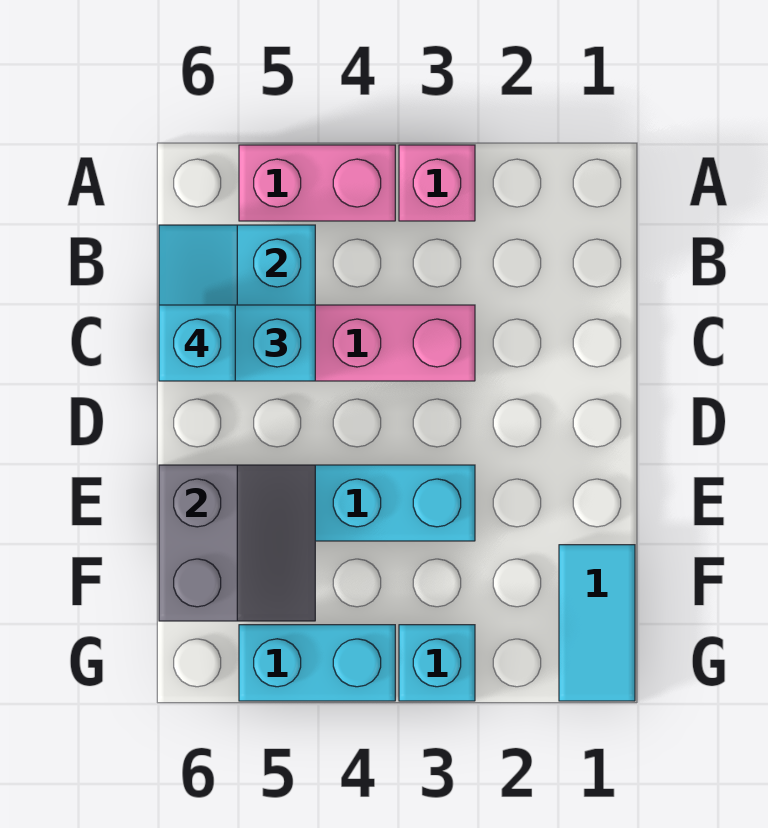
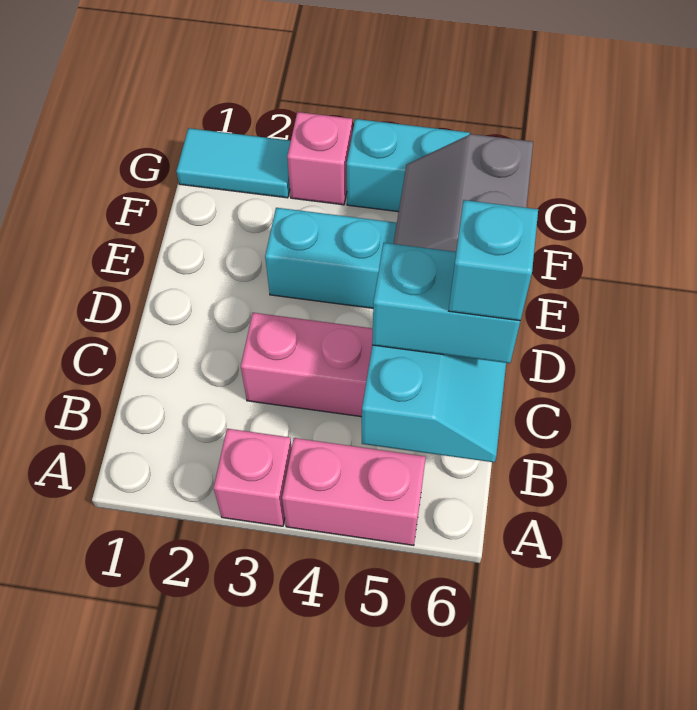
cyan tile F1:G1 level 1 -> cyan tile G1:G2 level 1
cyan brick G3 level 1 -> pink brick G3 level 1

